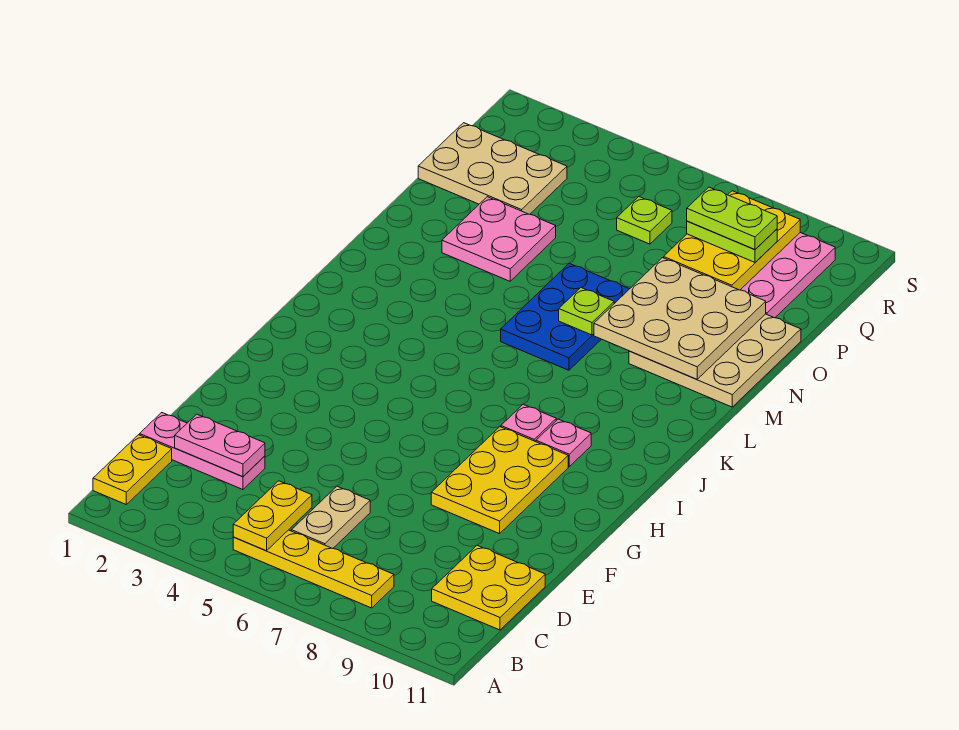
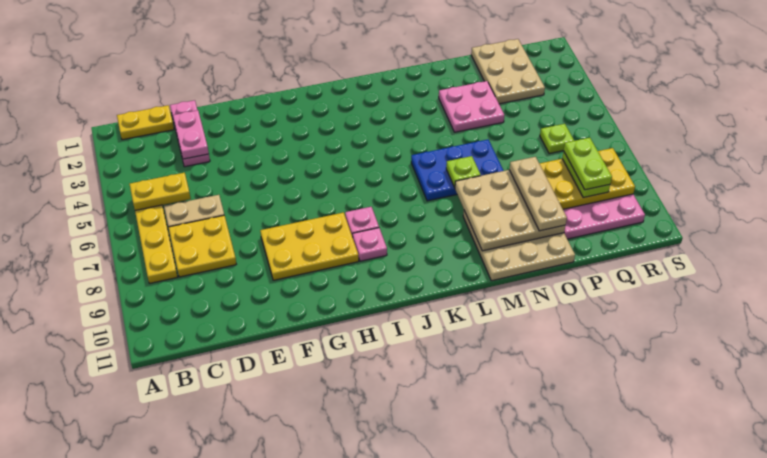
yellow plate C10:D11 level 1 -> yellow plate C7:D8 level 1
none -> tan plate O8:O10 level 3

